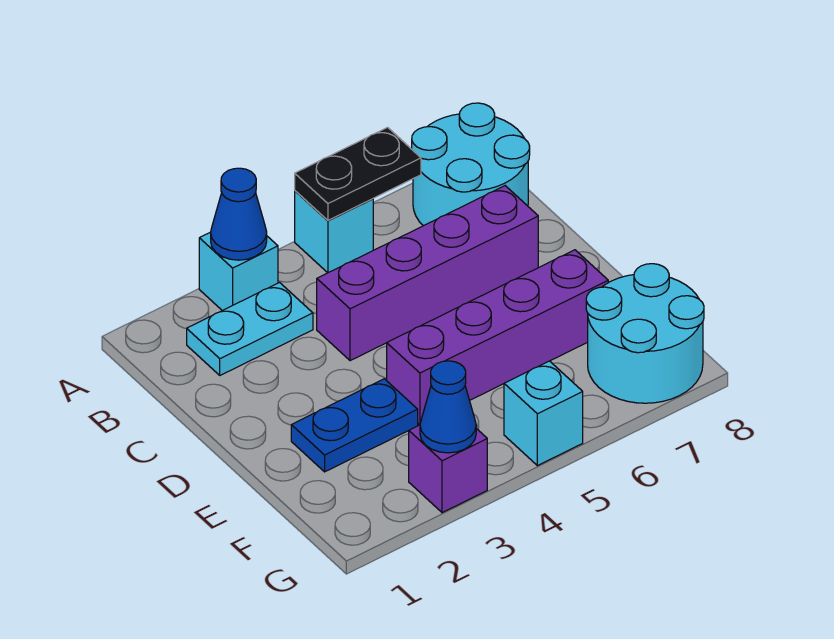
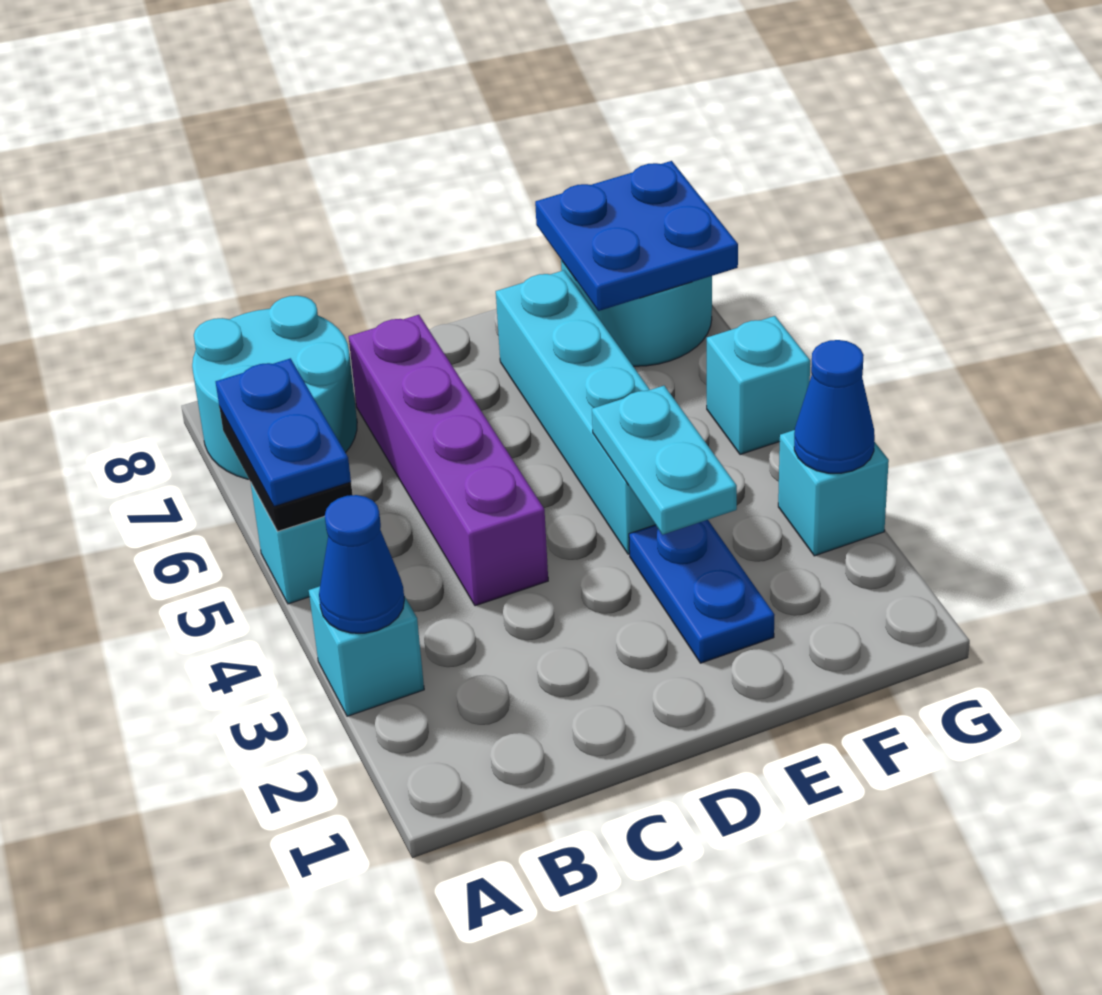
none -> blue plate A5:A6 level 3
cyan plate B2:B3 level 1 -> cyan plate E3:E4 level 2
purple brick E4:E7 level 1 -> cyan brick E4:E7 level 1
none -> blue plate F7:G8 level 2
purple brick G3 level 1 -> cyan brick G3 level 1

